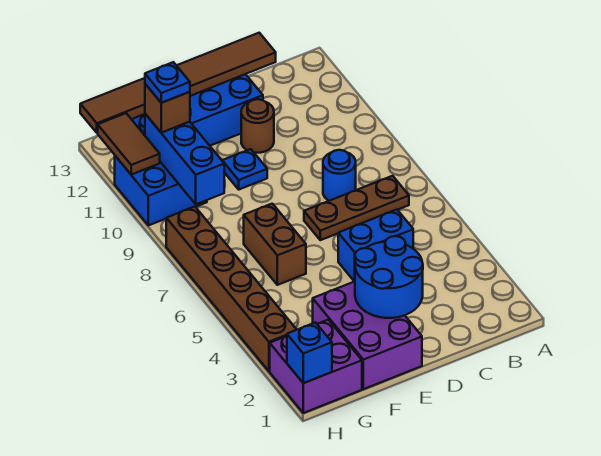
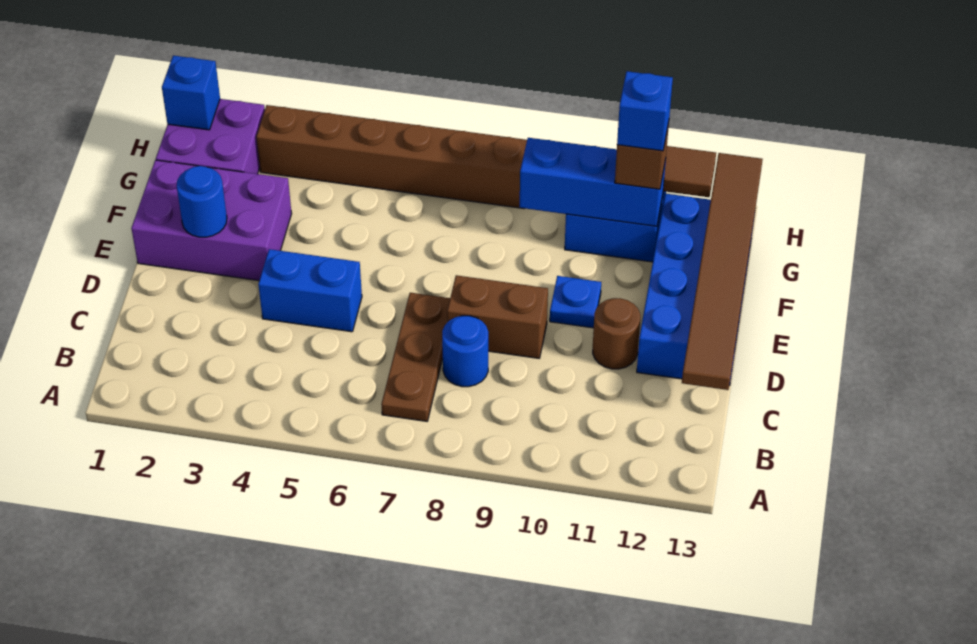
blue brick C5:D5 level 1 -> blue brick D4:D5 level 1
blue round brick D2:E3 level 2 -> blue round brick E2 level 2
brown brick F6:F7 level 1 -> brown brick D8:D9 level 1
blue plate G11 level 4 -> blue brick G11 level 4

